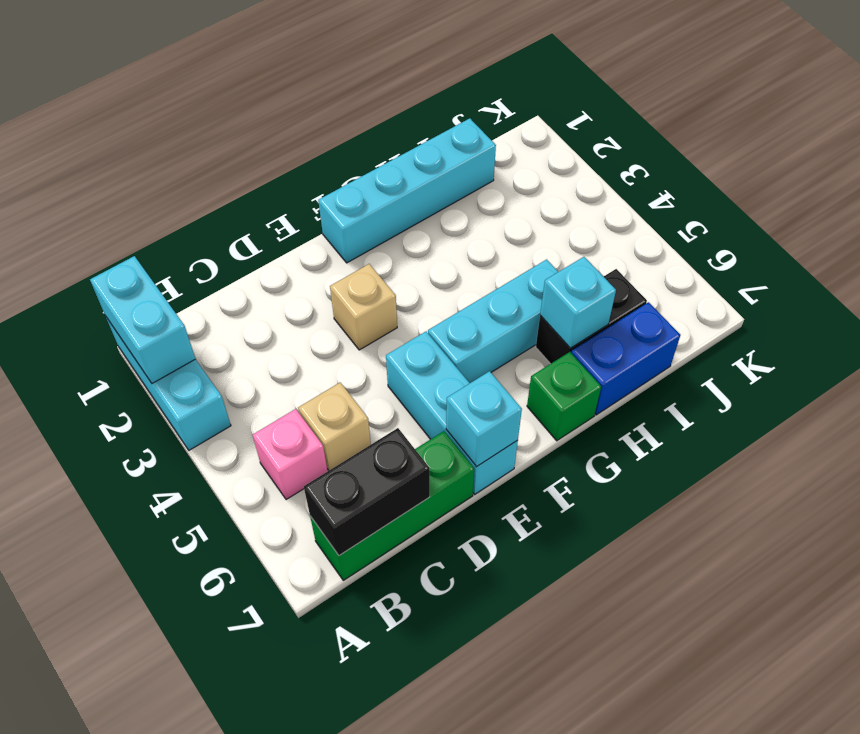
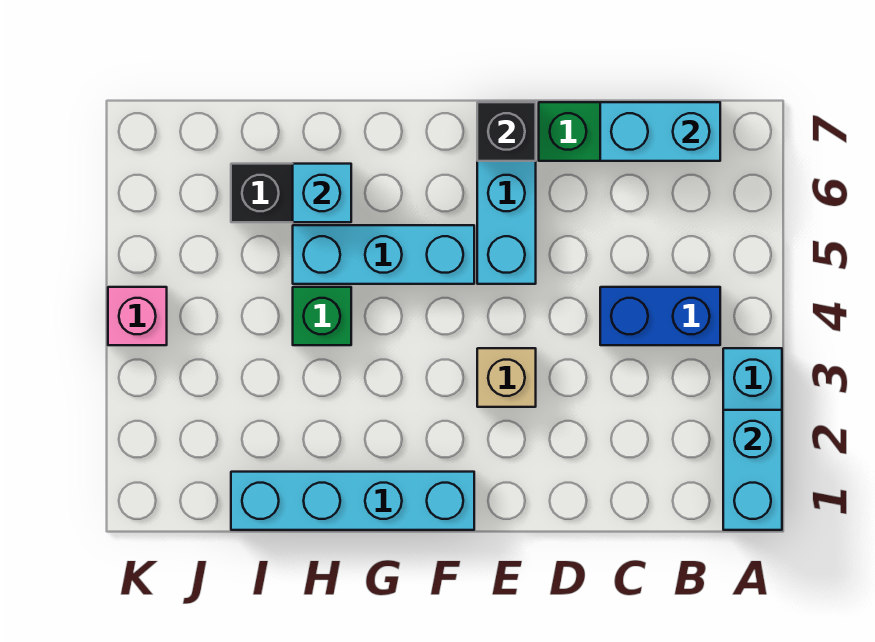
pink brick B5 level 1 -> pink brick K4 level 1
black brick B7:C7 level 2 -> cyan brick B7:C7 level 2
tan brick C5 level 1 -> none
cyan brick E7 level 2 -> black brick E7 level 2
green brick G7 level 1 -> green brick H4 level 1
blue brick H7:I7 level 1 -> blue brick B4:C4 level 1

